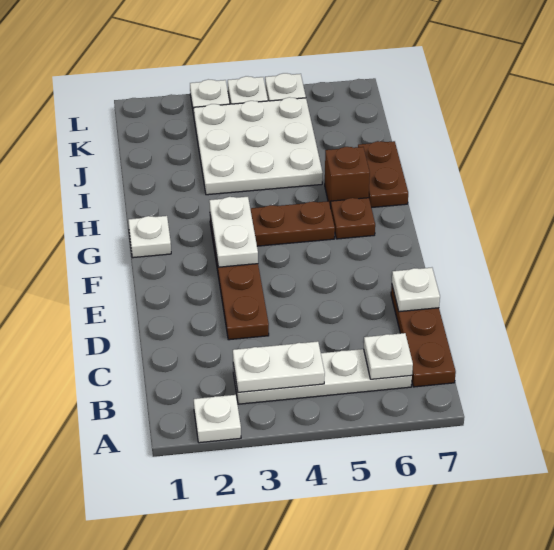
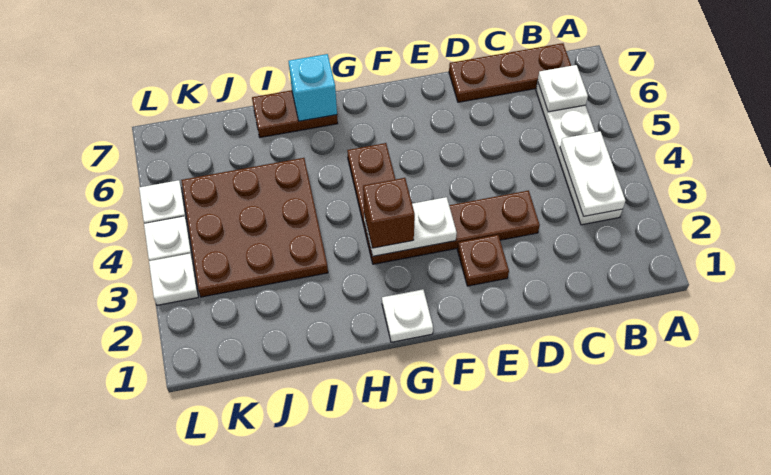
white plate A2 level 1 -> none
white plate D7 level 2 -> none
brown plate G6 level 1 -> brown plate E2 level 1
brown brick H6 level 1 -> brown brick G3 level 3
none -> cyan brick H7 level 2
white plate I3:K5 level 1 -> brown plate I3:K5 level 1

